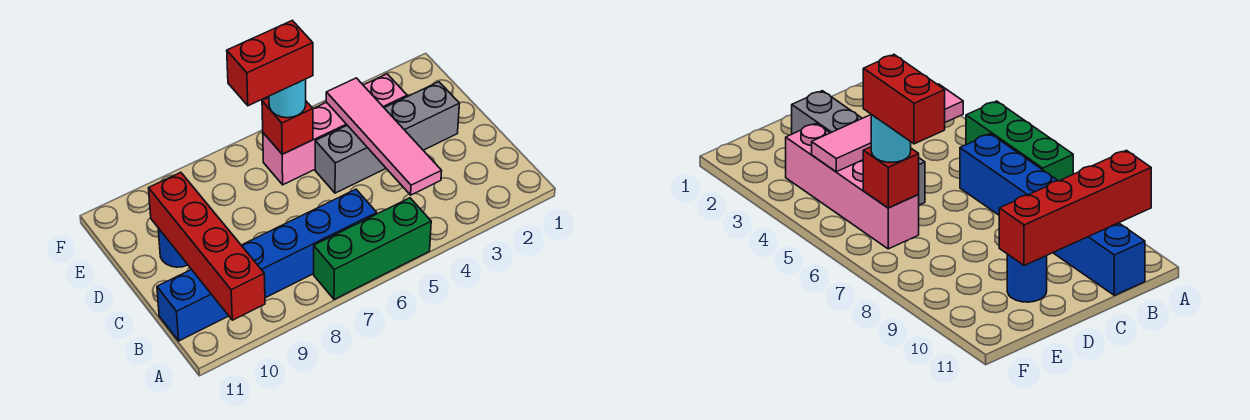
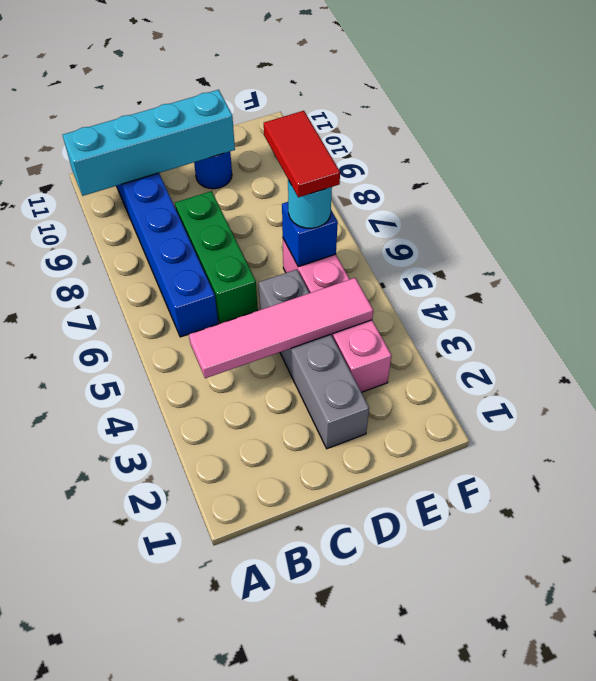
green brick A5:A7 level 1 -> green brick C6:C8 level 1
red brick A10:D10 level 2 -> cyan brick A10:D10 level 2
red brick E6 level 2 -> blue brick E6 level 2
red brick E6:E7 level 4 -> red tile E6:E7 level 4

